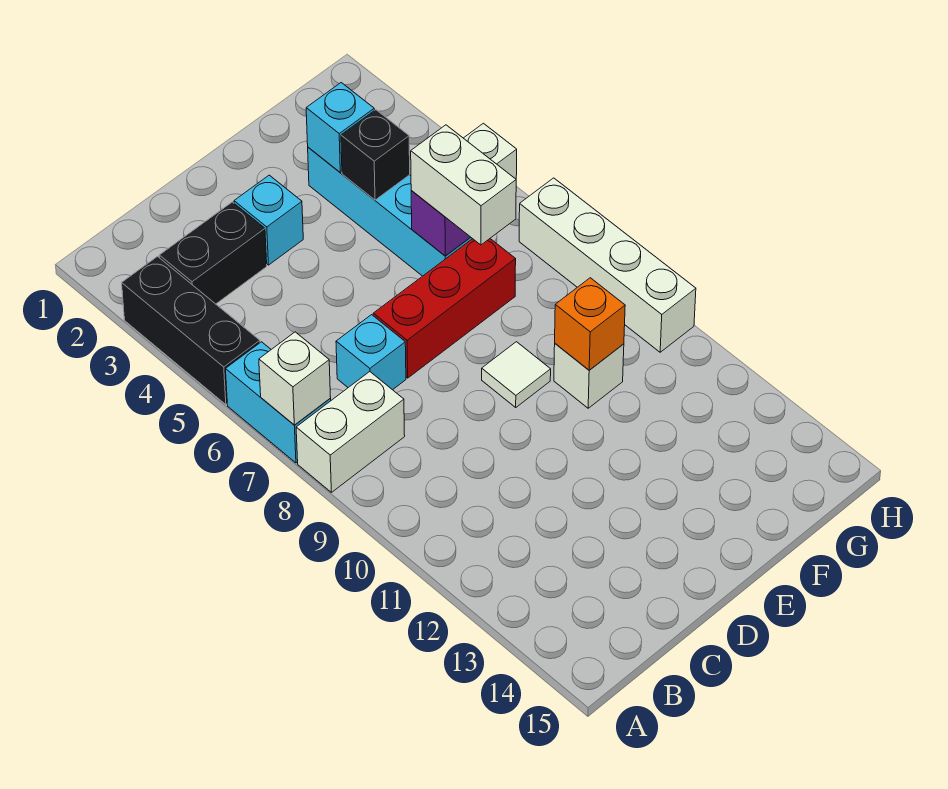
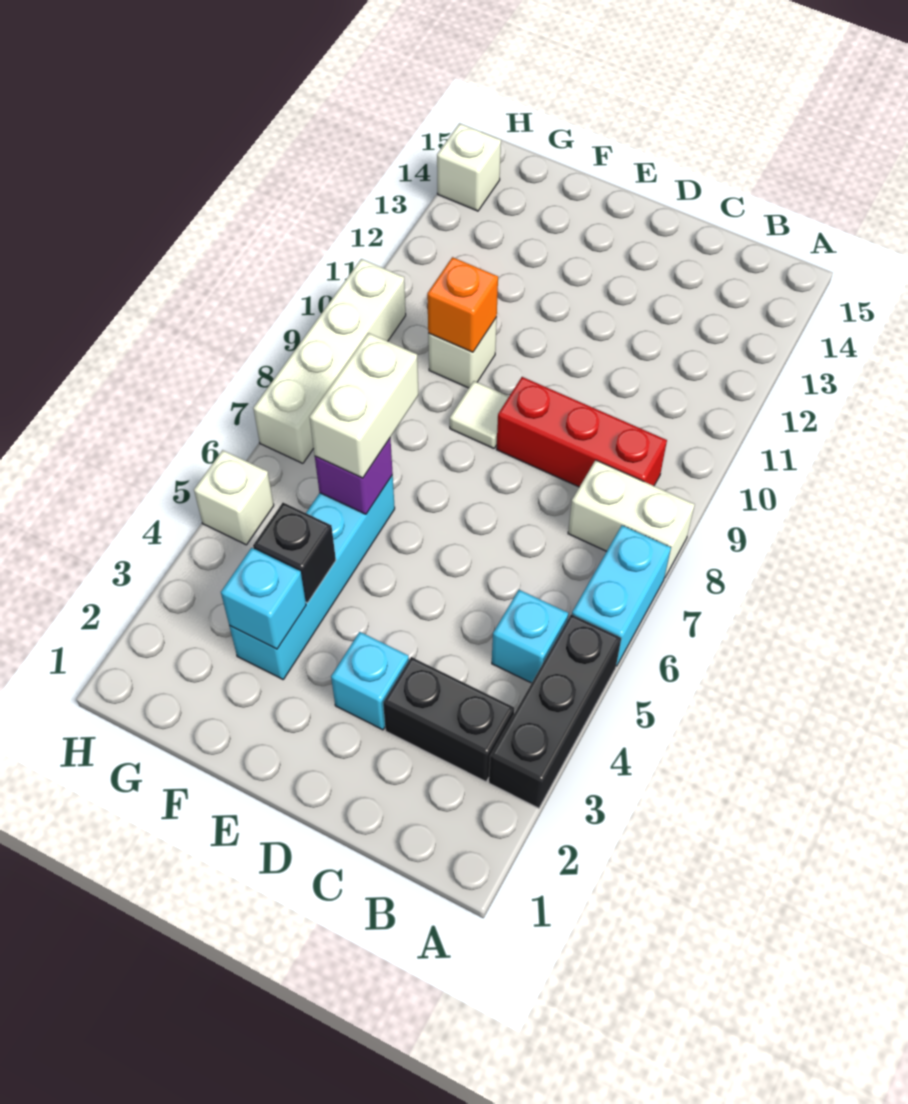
white brick A7 level 2 -> white brick H14 level 1
cyan brick C7 level 1 -> cyan brick B5 level 1
red brick D7:F7 level 1 -> red brick B9:D9 level 1

